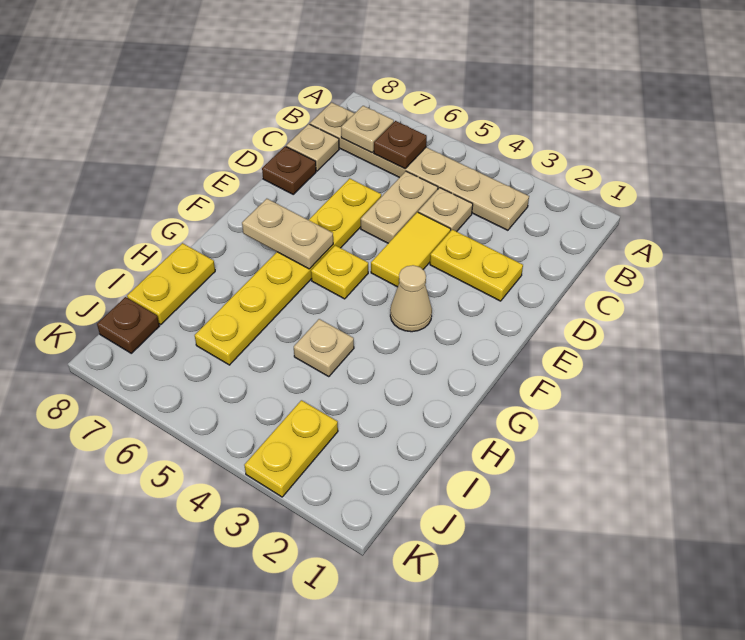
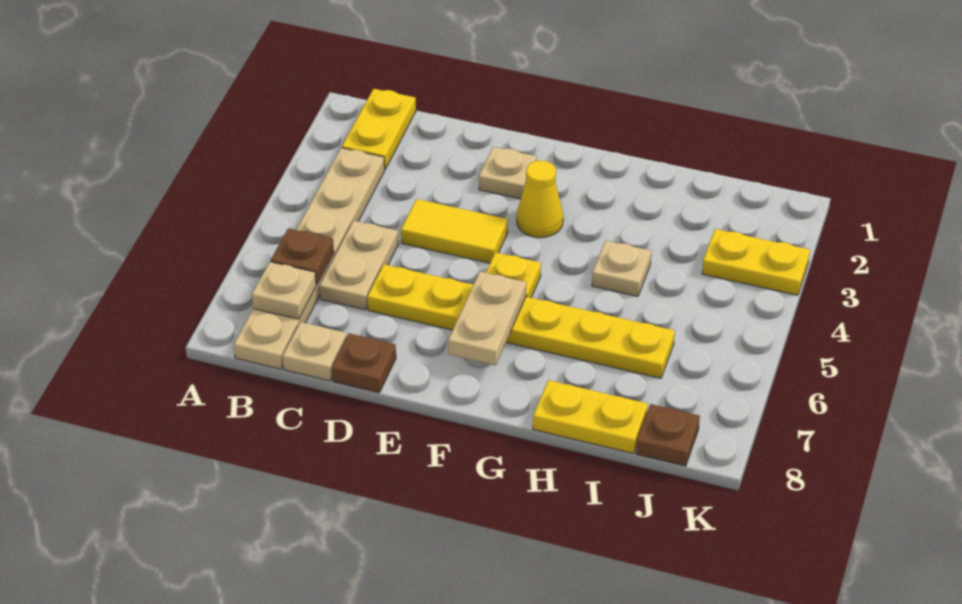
tan plate C4 level 1 -> tan plate E2 level 1
tan plate C5:D5 level 1 -> tan plate C5:C6 level 1
yellow plate D2:D3 level 1 -> yellow plate B1:B2 level 1
tan cone F3 level 1 -> yellow cone F3 level 1

